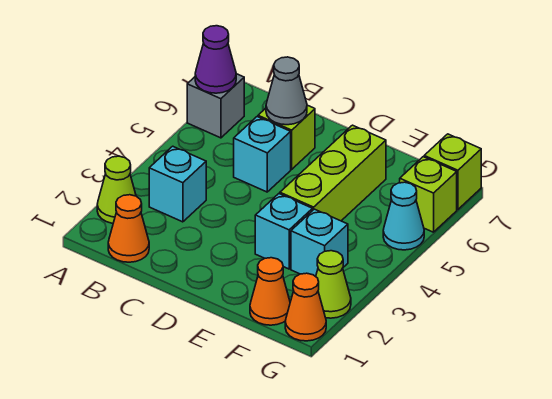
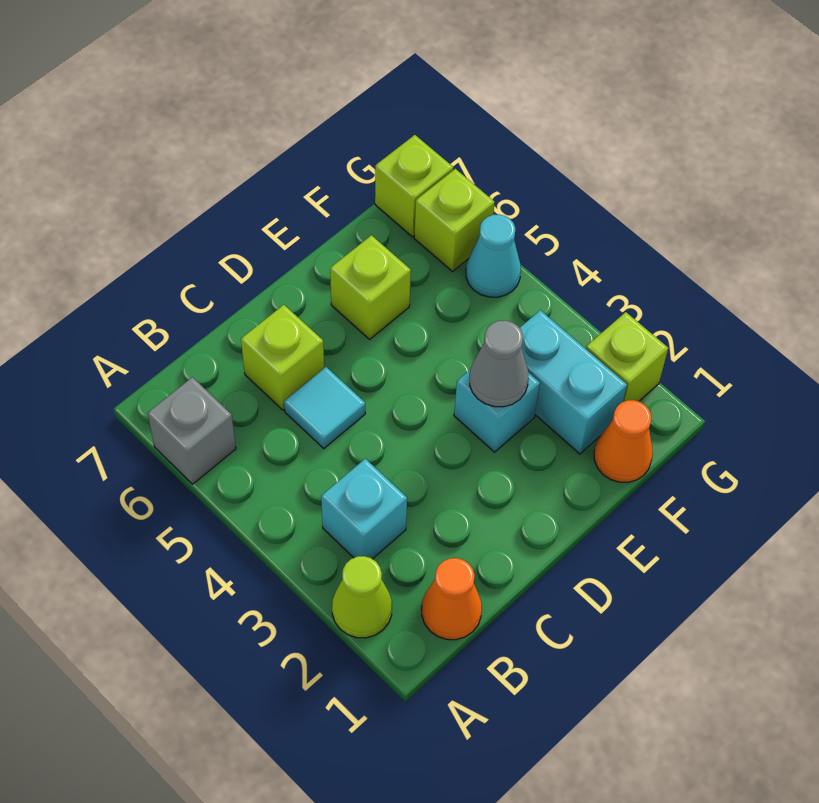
purple cone A6 level 2 -> none
cyan brick C5 level 1 -> cyan tile C5 level 1
grey cone C6 level 2 -> grey cone E3 level 2
lime brick E4:E6 level 1 -> lime brick E6 level 1
cyan brick F3 level 1 -> cyan brick F2:F3 level 1
orange cone G1 level 1 -> none
lime cone G2 level 1 -> lime brick G2 level 1

